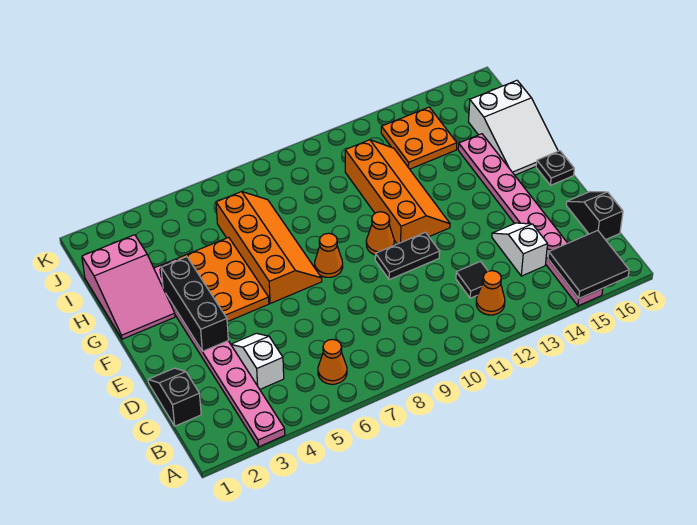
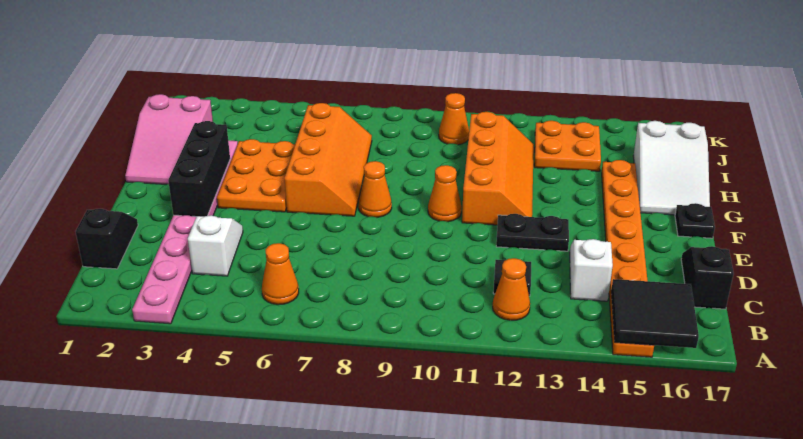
pink plate A15:H15 level 1 -> orange plate A15:H15 level 1
black plate E10:E11 level 1 -> black plate E12:E13 level 1
none -> orange cone J10 level 1

